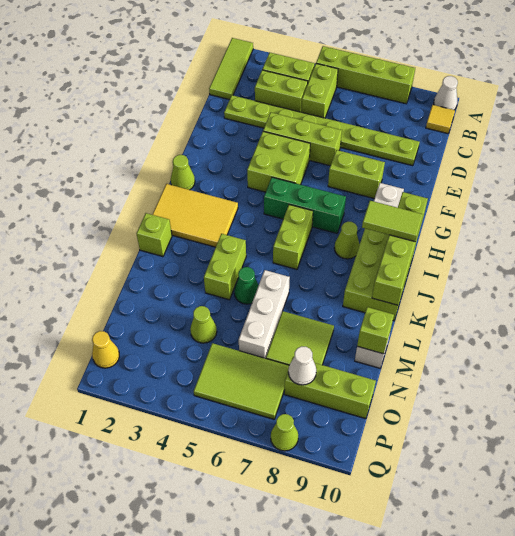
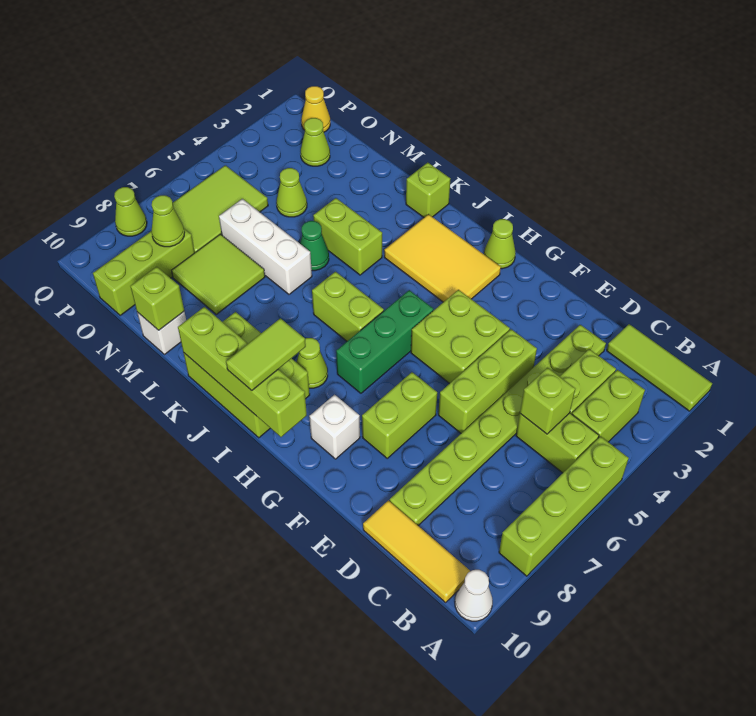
yellow tile B10 level 1 -> yellow tile B10:D10 level 1
none -> lime brick C5 level 2
yellow tile I1:J3 level 1 -> yellow tile H2:J3 level 1
none -> lime cone O2 level 1
white cone O8 level 2 -> lime cone O8 level 2

